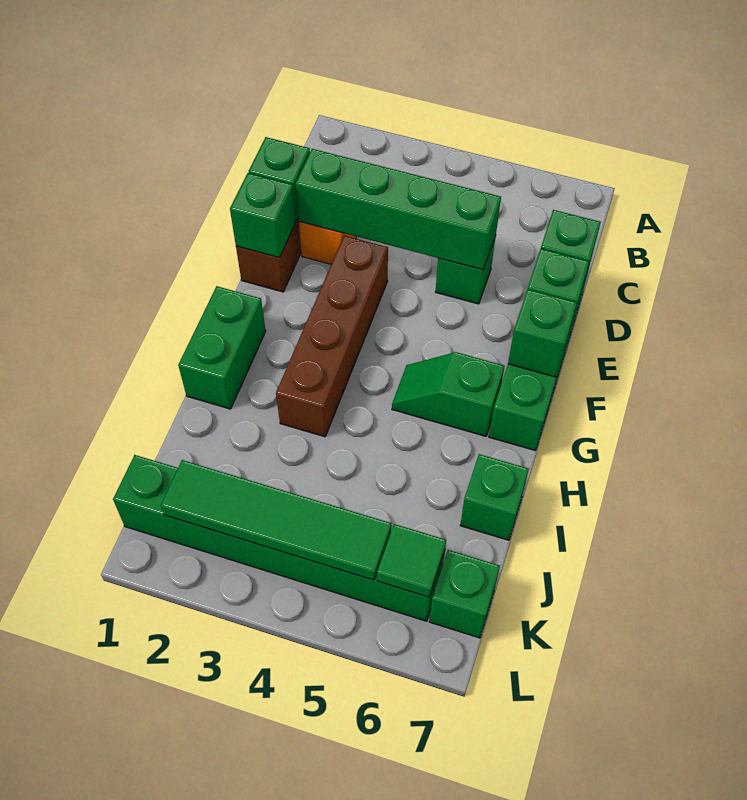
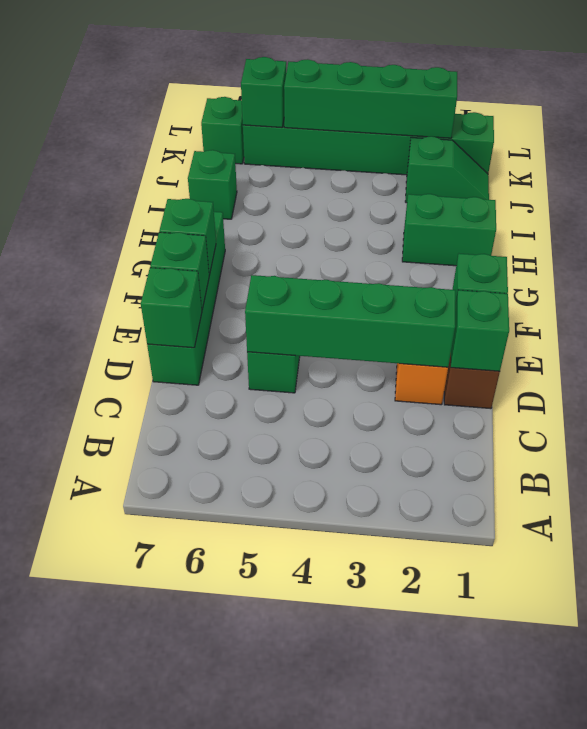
brown brick E3:H3 level 1 -> none
green brick G1:H1 level 1 -> green brick H1:H2 level 1
green slope G5:G6 level 1 top 6 -> green slope J1:J2 level 1 top 2
green tile K2:K5 level 2 -> green brick K2:K5 level 2
green tile K6 level 2 -> green brick K6 level 2

